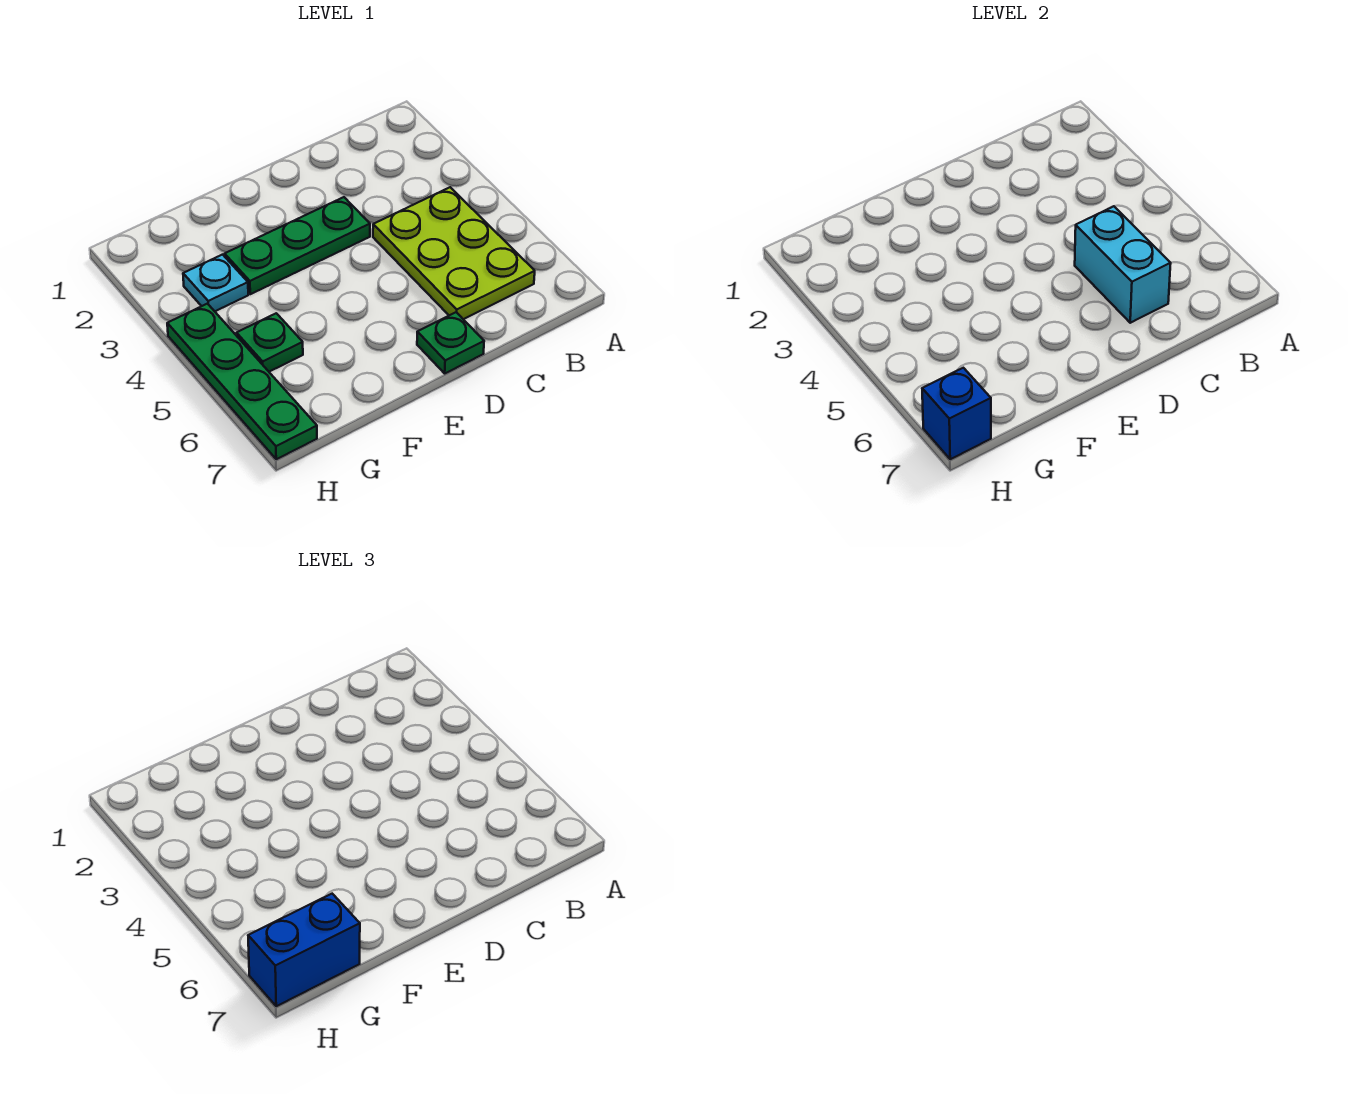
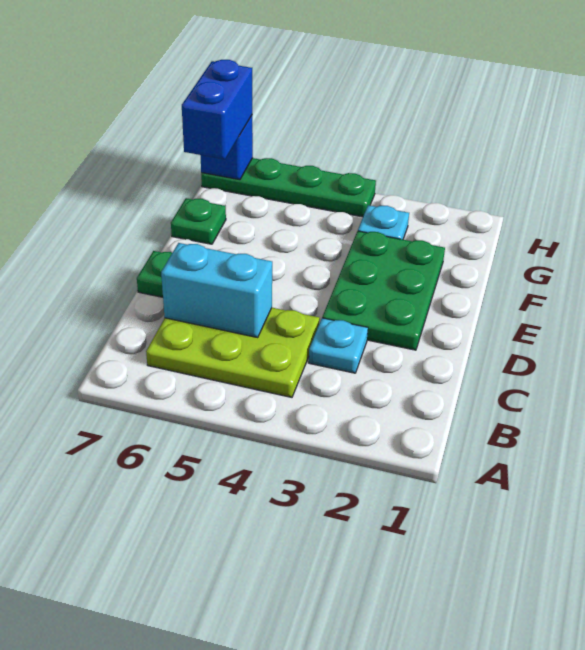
none -> cyan plate C3 level 1
green plate D3:F3 level 1 -> green plate D2:F3 level 1
green plate G5 level 1 -> green plate F7 level 1

